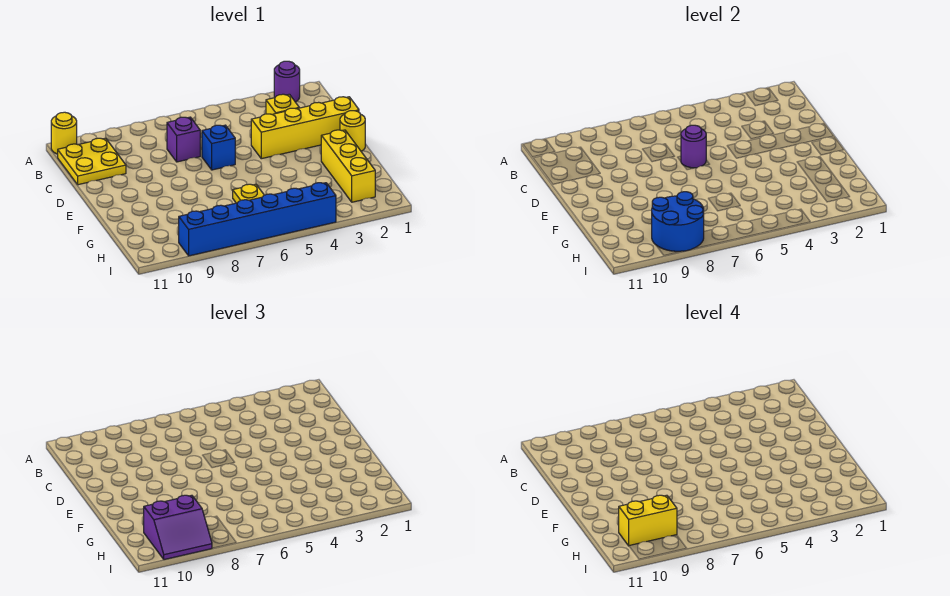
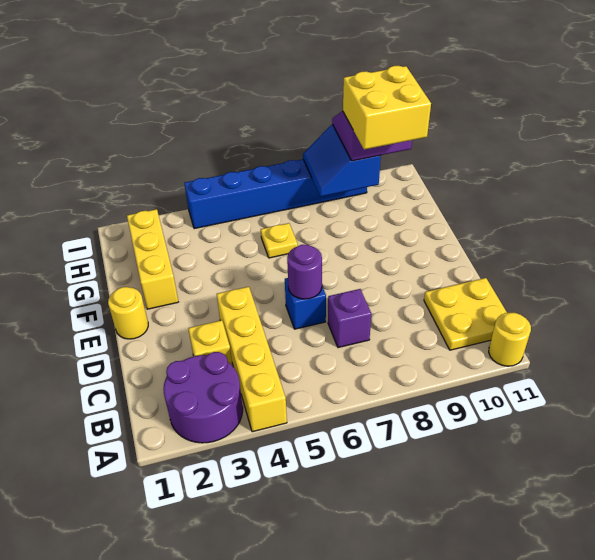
purple round brick A2 level 1 -> purple round brick A2:B3 level 1
yellow brick D1:D4 level 1 -> yellow brick A4:D4 level 1
blue round brick H8:I9 level 2 -> blue slope H8:I9 level 2 top 9
yellow brick H9:H10 level 4 -> yellow brick G9:H10 level 4

